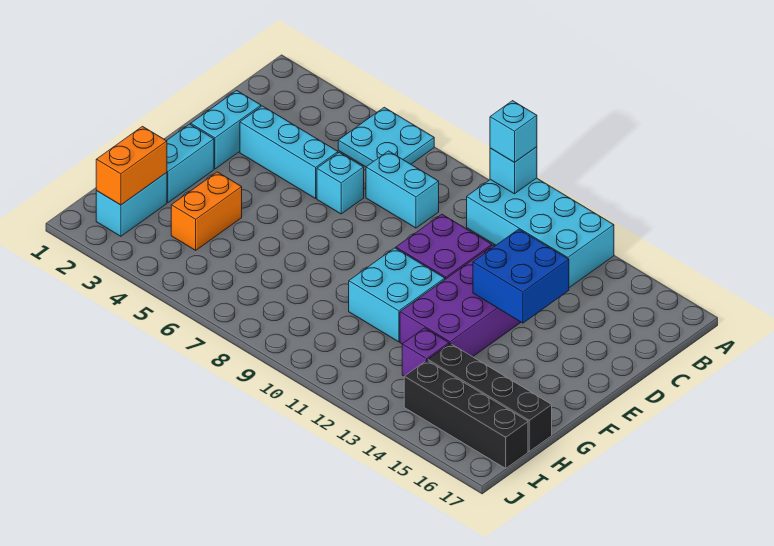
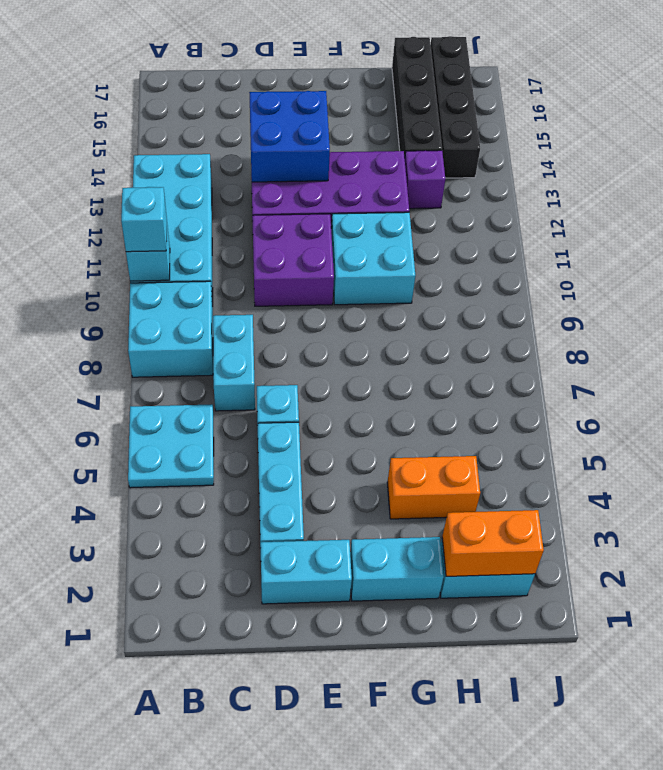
none -> cyan brick A8:B9 level 1

